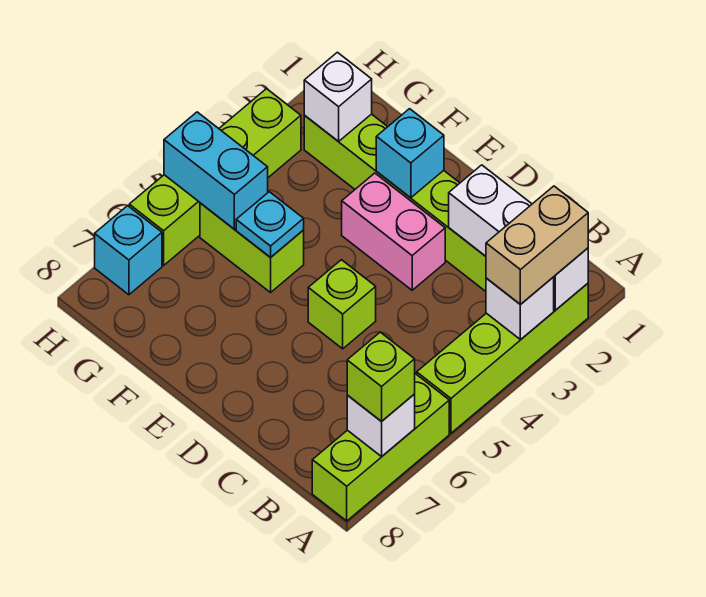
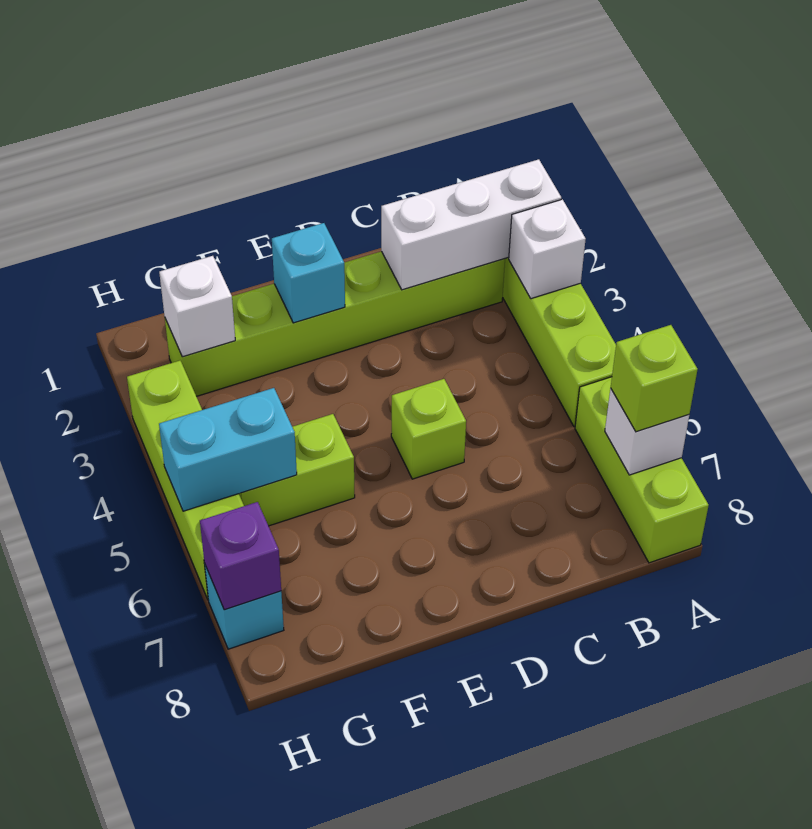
tan brick A2:A3 level 3 -> none
pink brick D3:E3 level 1 -> none
cyan plate F5 level 2 -> none
none -> purple brick H7 level 2

